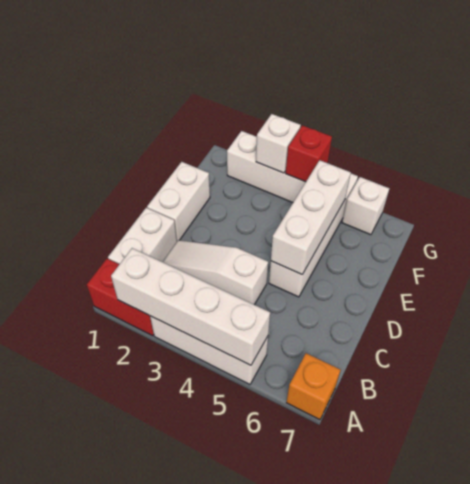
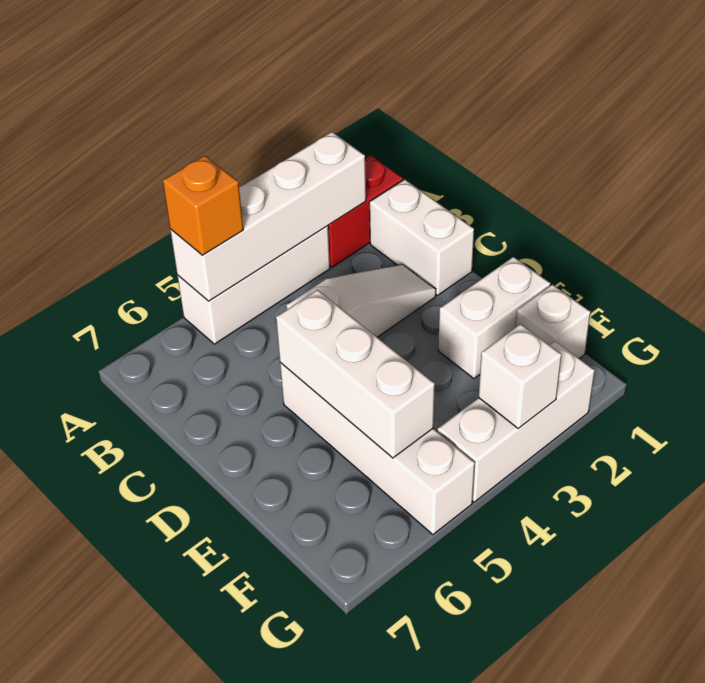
orange brick A7 level 1 -> orange brick A5 level 3
white brick D1:E1 level 1 -> white brick E1:E2 level 1
red brick G4 level 2 -> none
white brick G6 level 1 -> white brick F1 level 1

